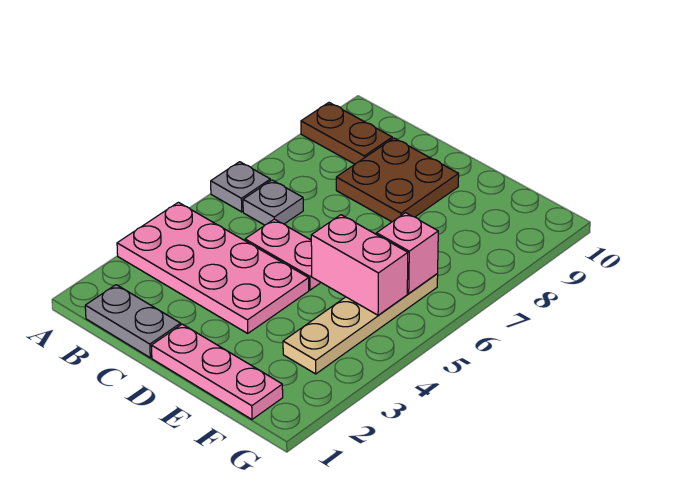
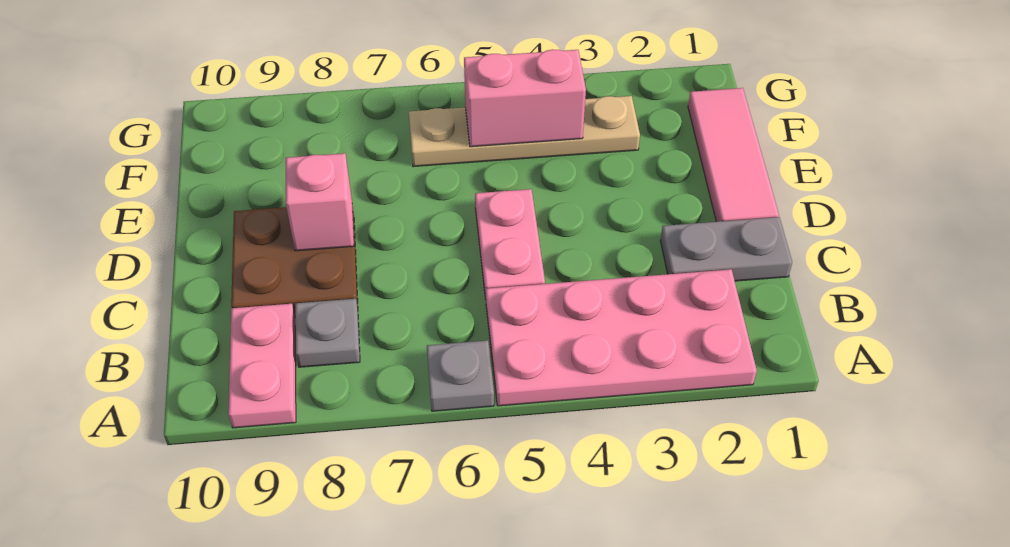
pink plate A3:D4 level 1 -> pink plate A2:B5 level 1
brown plate A9:B9 level 1 -> pink plate A9:B9 level 1
grey plate B1:C1 level 1 -> grey plate C1:C2 level 1
grey plate B6 level 1 -> grey plate B8 level 1
pink plate D1:F1 level 1 -> pink tile D1:F1 level 1
pink brick E5:F5 level 2 -> pink brick F4:F5 level 2
pink brick F6 level 2 -> pink brick D8 level 2

